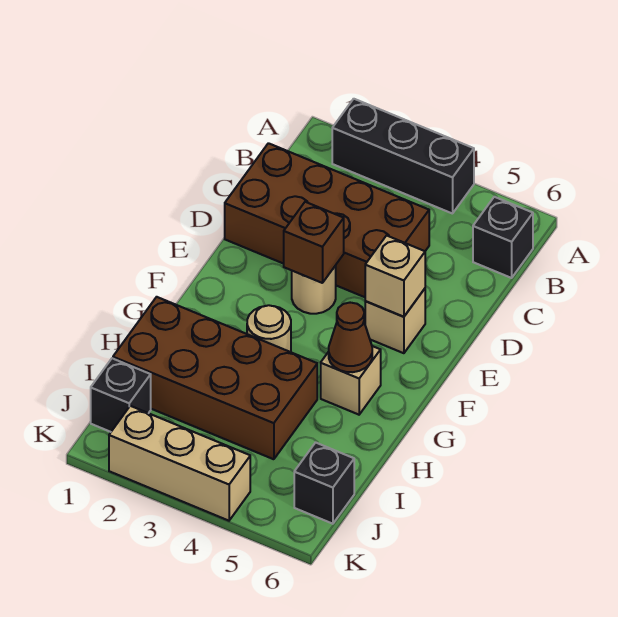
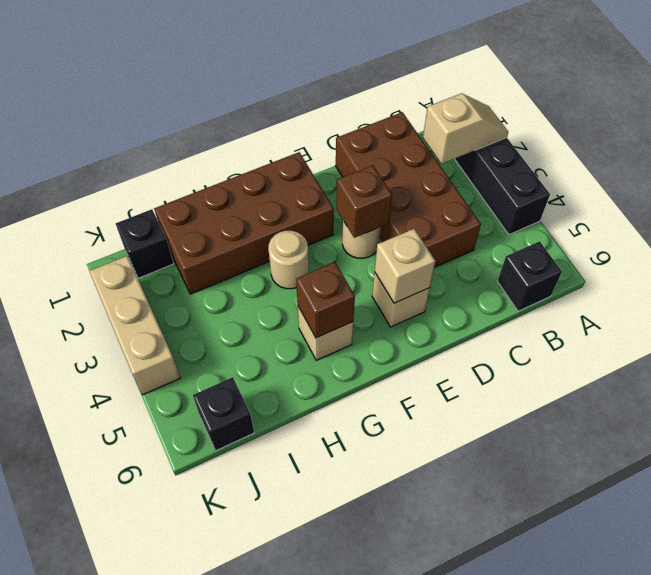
none -> tan slope A2:B2 level 2 top B
brown cone G5 level 2 -> brown brick G5 level 2
brown brick H1:I4 level 1 -> brown brick F1:I2 level 1

